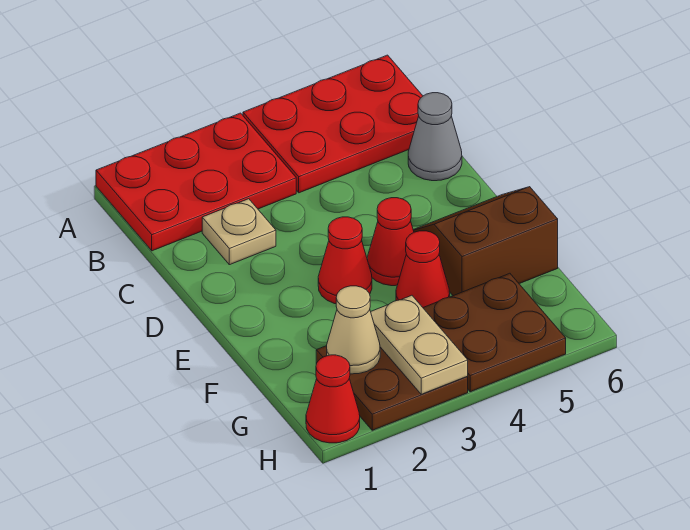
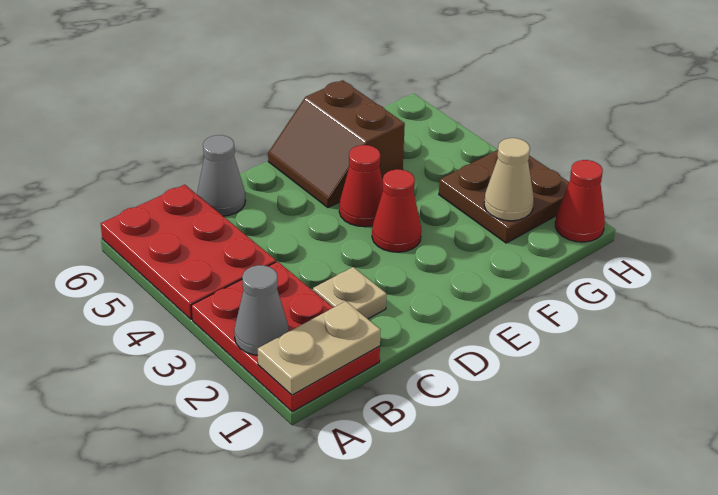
none -> grey cone A2 level 2
red cone F4 level 1 -> none
tan plate G3:H3 level 2 -> tan plate A1:B1 level 2
brown plate G4:H5 level 1 -> none

